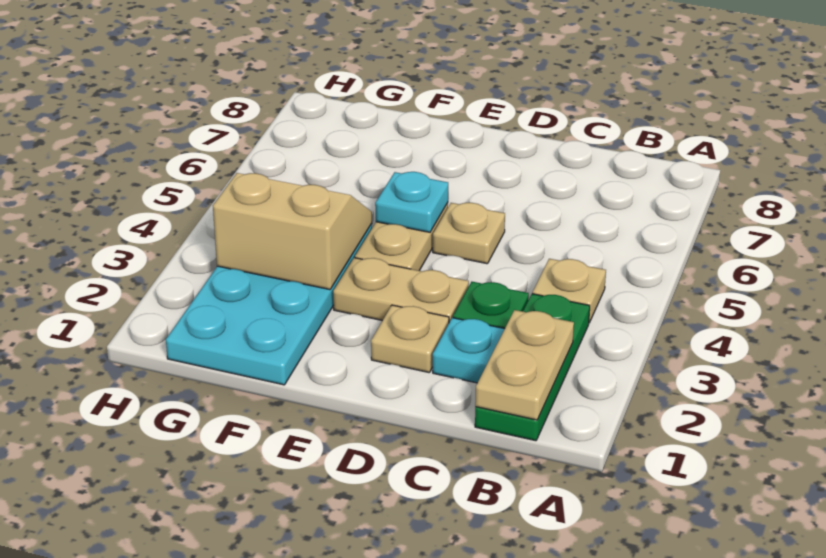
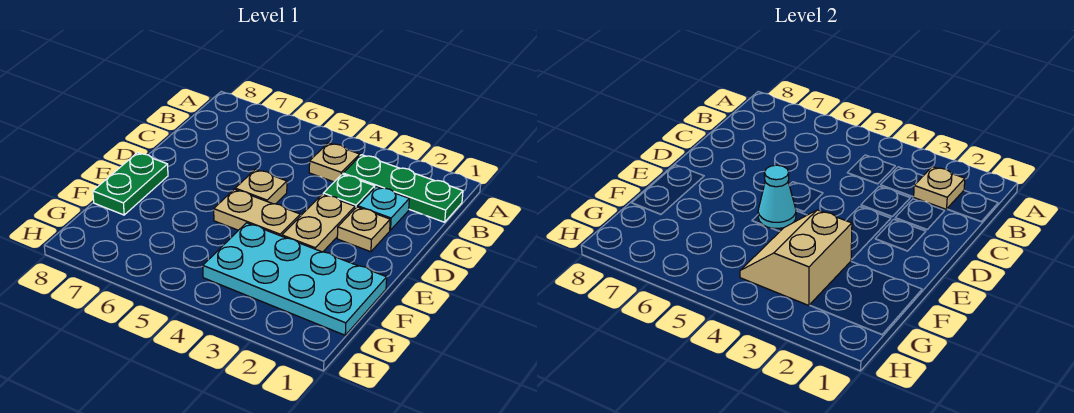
tan plate B1:B2 level 2 -> tan plate B2 level 2
cyan plate E5 level 2 -> cyan cone E5 level 2
none -> green plate E8:F8 level 1

